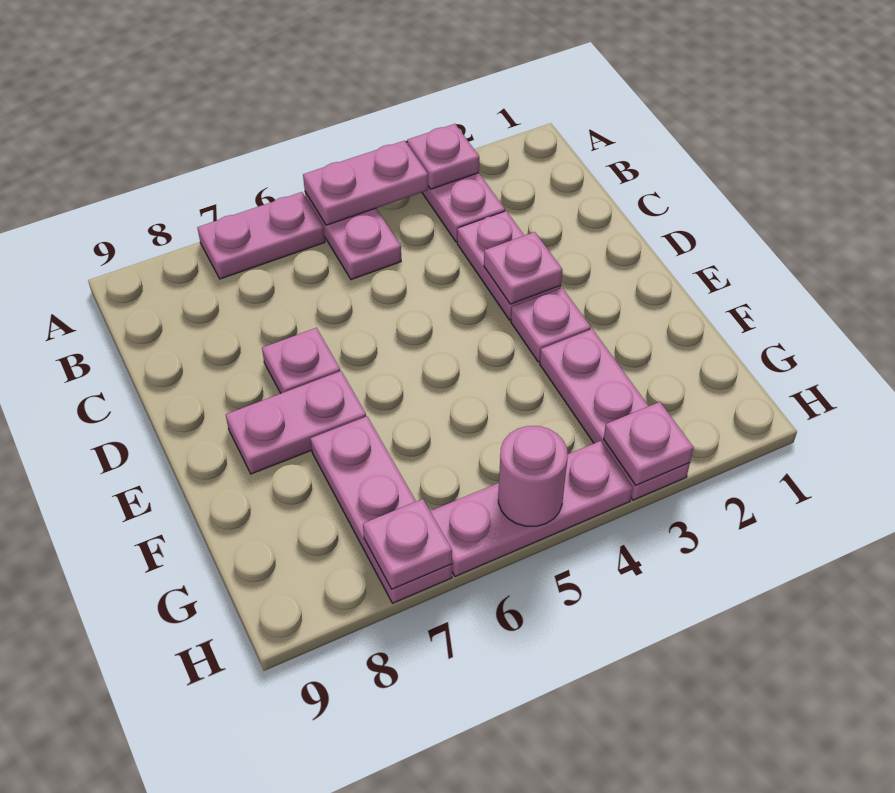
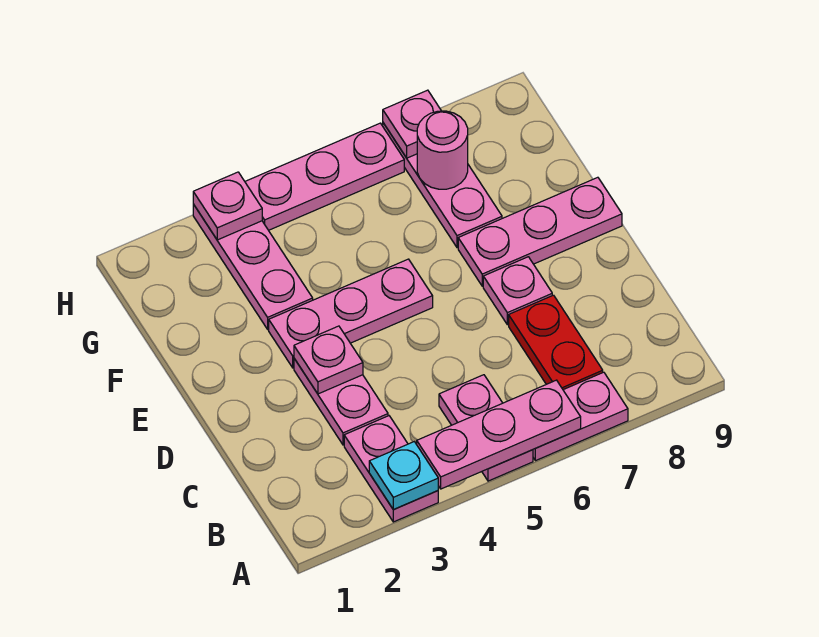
pink plate A3 level 2 -> cyan plate A3 level 2
pink plate A4:A5 level 2 -> pink plate A4:A6 level 2
none -> red plate B7:C7 level 1
pink plate E3 level 1 -> pink plate E3:E5 level 1
pink plate E7:E8 level 1 -> pink plate E7:E9 level 1
pink round brick H5 level 2 -> pink round brick G7 level 2

